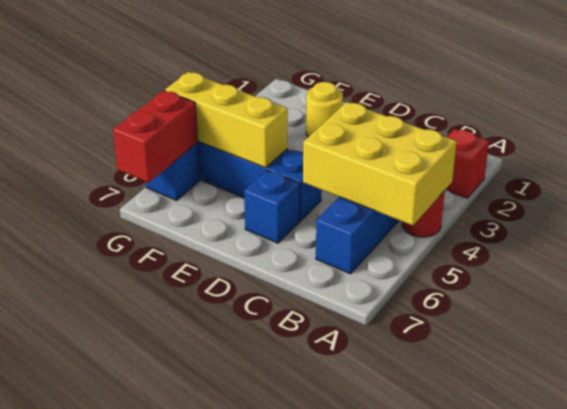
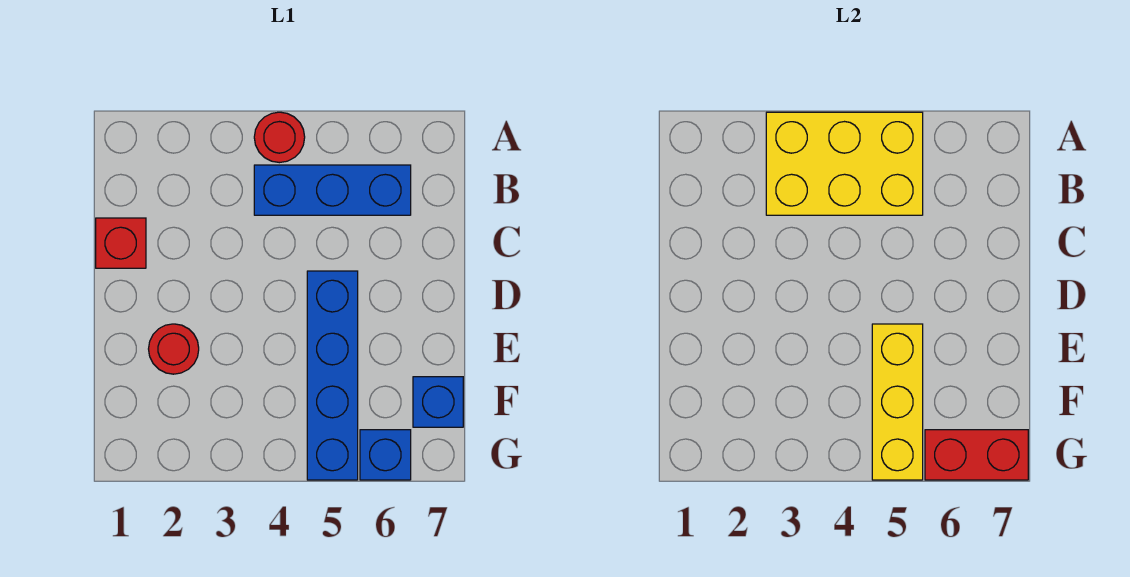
red brick A2 level 1 -> red brick C1 level 1
yellow brick A4:C5 level 2 -> yellow brick A3:B5 level 2
blue brick D6 level 1 -> blue brick F7 level 1
yellow round brick E2 level 1 -> red round brick E2 level 1

